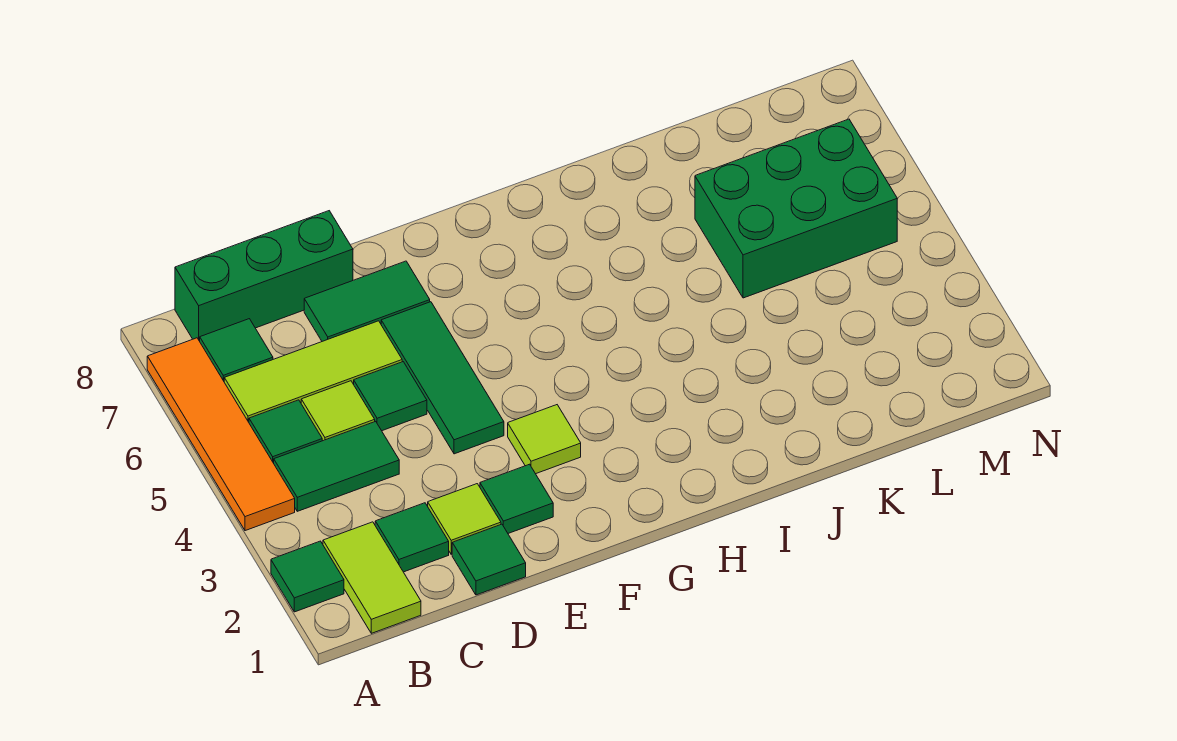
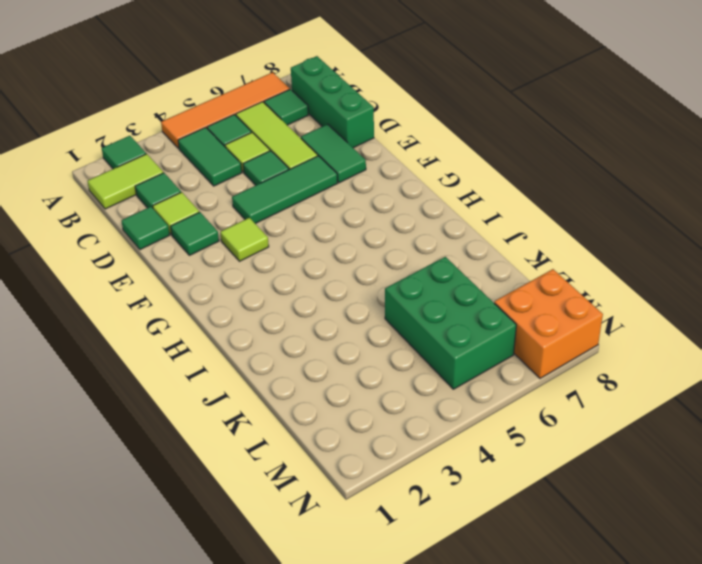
none -> orange brick M7:N8 level 1

